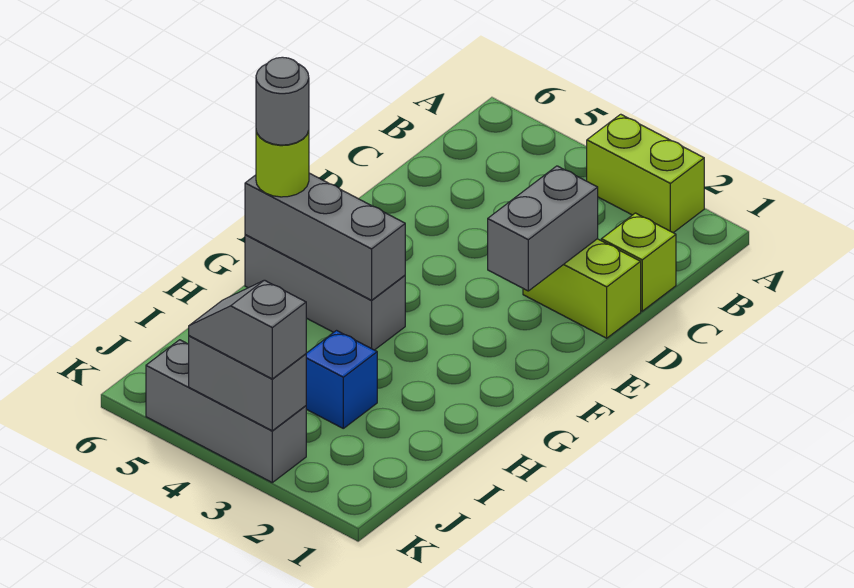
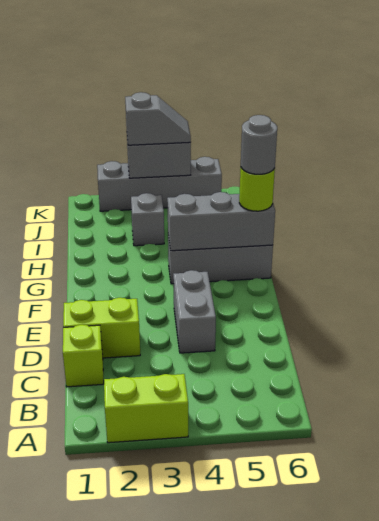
grey brick D2:E2 level 2 -> grey brick D4:E4 level 1
blue brick I3 level 1 -> grey brick I3 level 1
grey brick K3:K5 level 1 -> grey brick K2:K5 level 1

